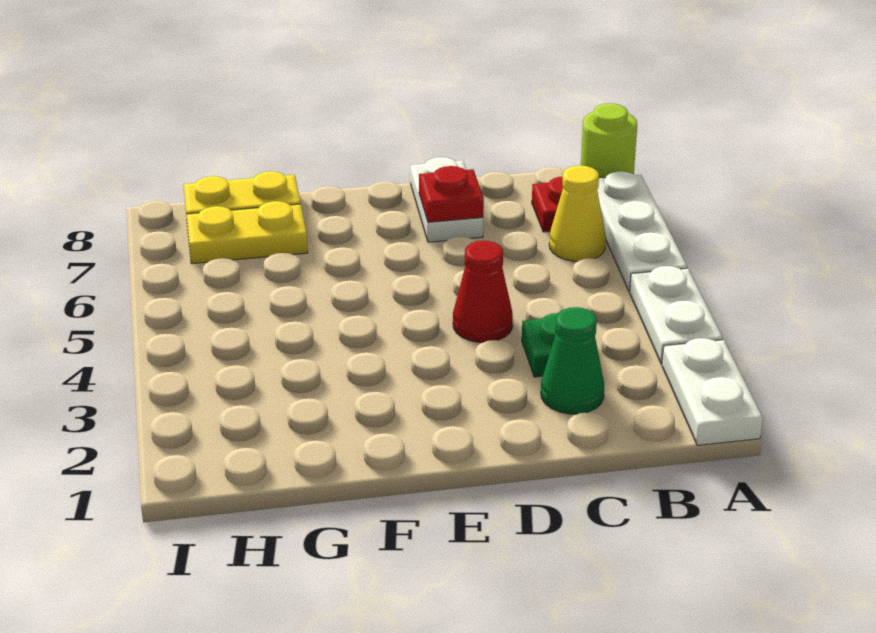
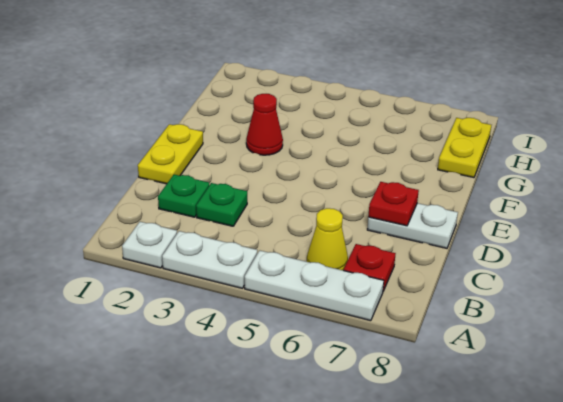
white plate A1:A2 level 1 -> white plate A2 level 1
lime round brick A8 level 1 -> none
green cone C2 level 1 -> green plate C2 level 1
red cone D4 level 1 -> red cone F3 level 1
yellow plate G7:H7 level 1 -> yellow plate D1:E1 level 1

